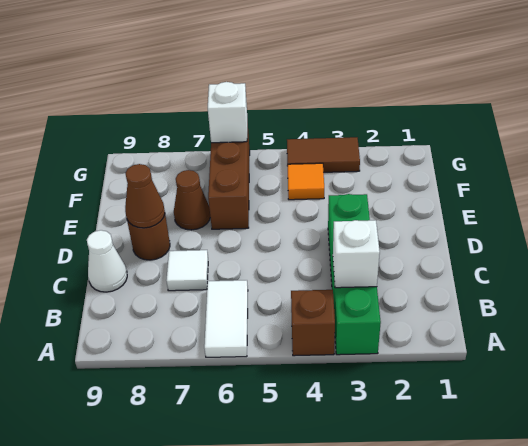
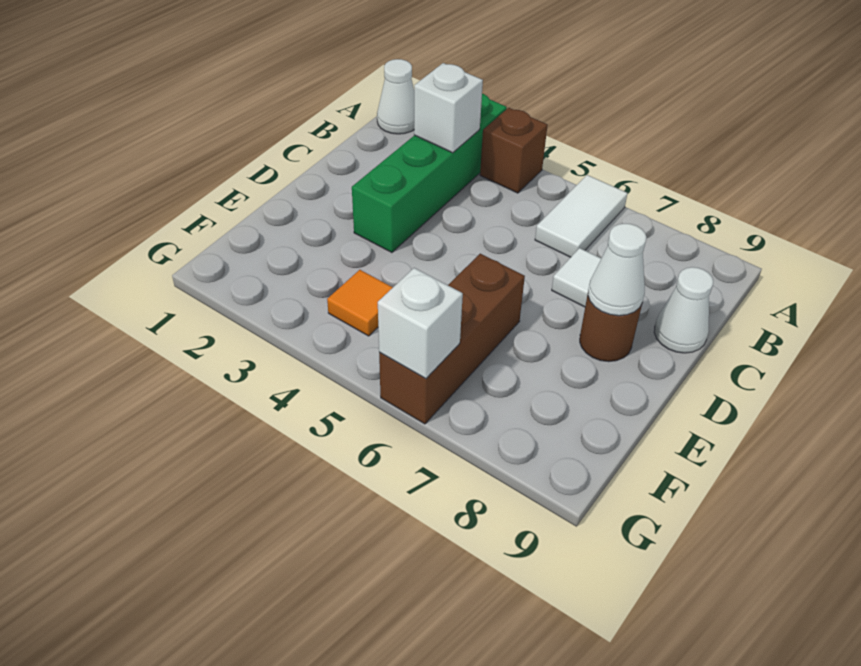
none -> white cone A1 level 1
brown cone D8 level 2 -> white cone D8 level 2
brown cone E7 level 1 -> none
brown tile G3:G4 level 1 -> none

